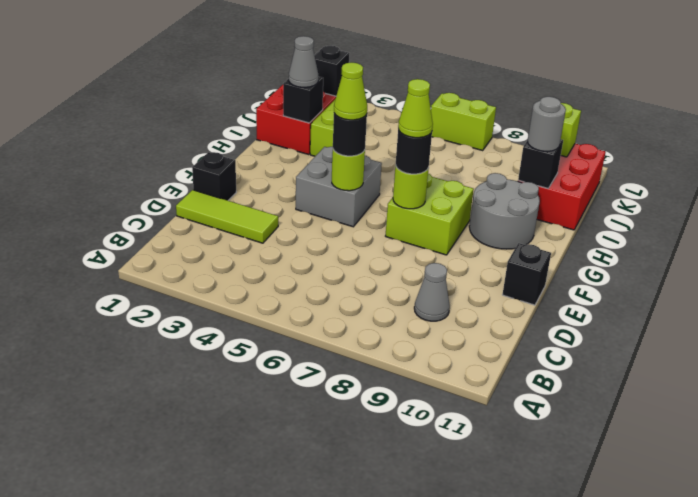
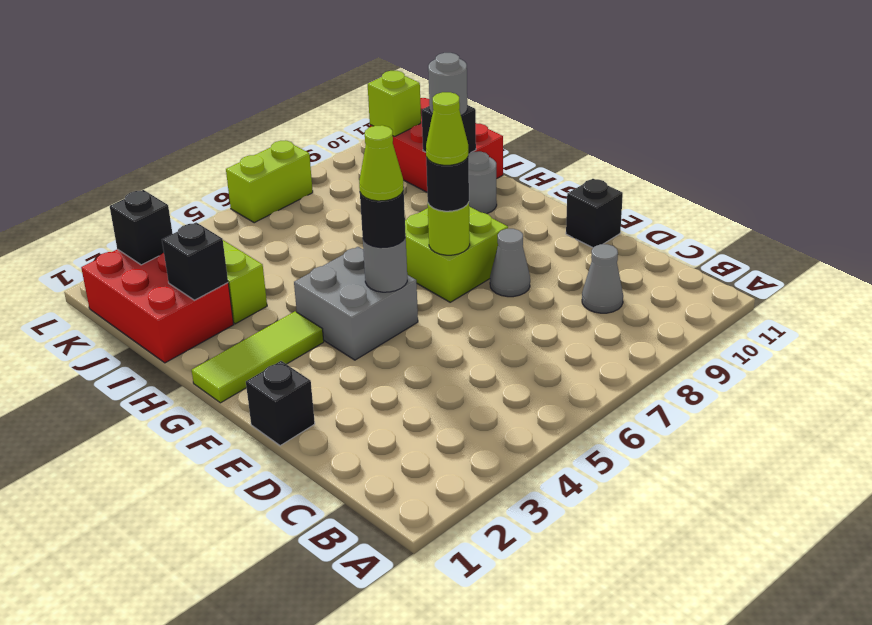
lime tile D1:D3 level 1 -> lime tile G1:G3 level 1
lime round brick F5 level 2 -> grey round brick F5 level 2
grey round brick G9:H10 level 1 -> grey round brick H10 level 1
grey cone I2 level 3 -> grey cone E8 level 1

